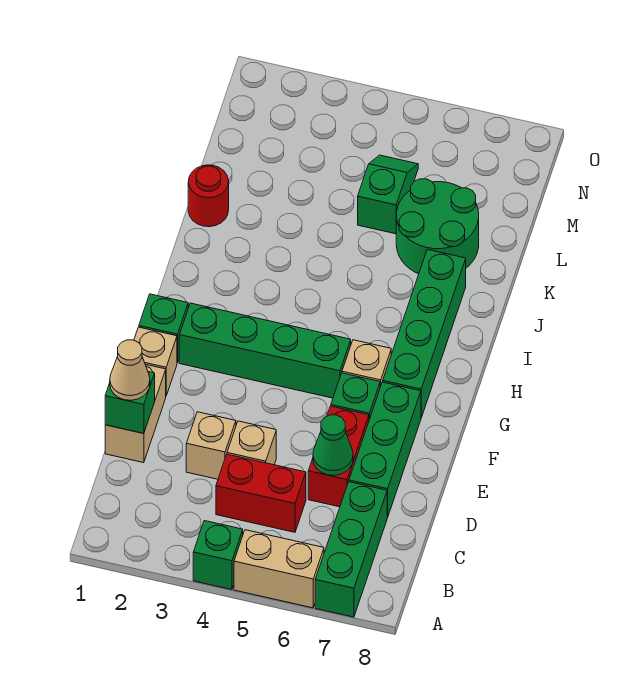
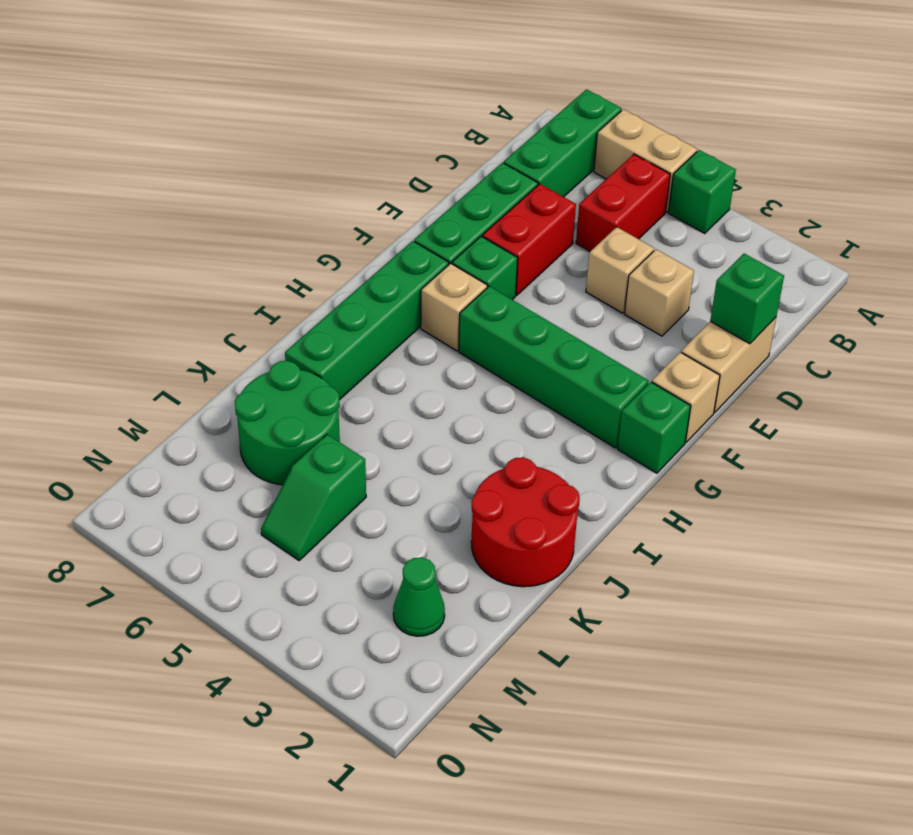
red brick C4:C5 level 1 -> red brick B5:C5 level 1
tan cone D1 level 3 -> none
green cone D6 level 2 -> green cone M2 level 1
red round brick K1 level 1 -> red round brick J1:K2 level 1

